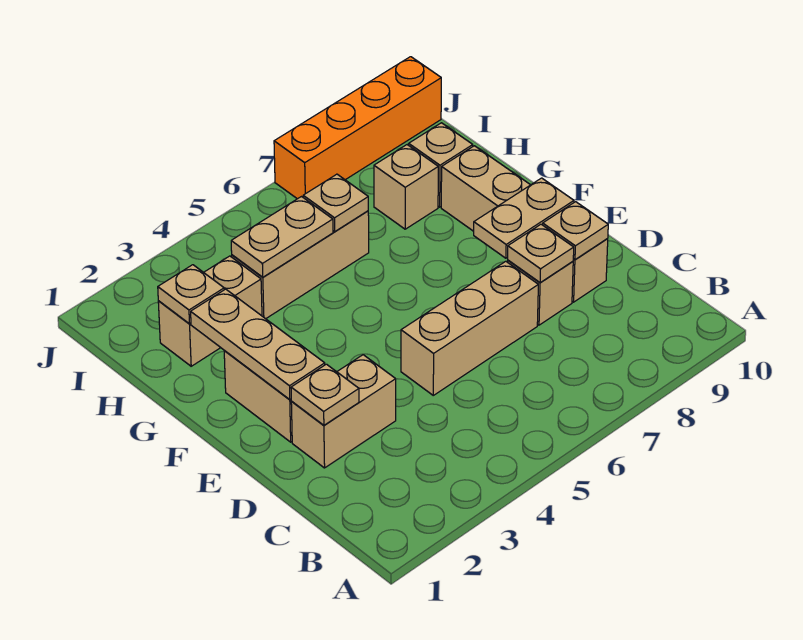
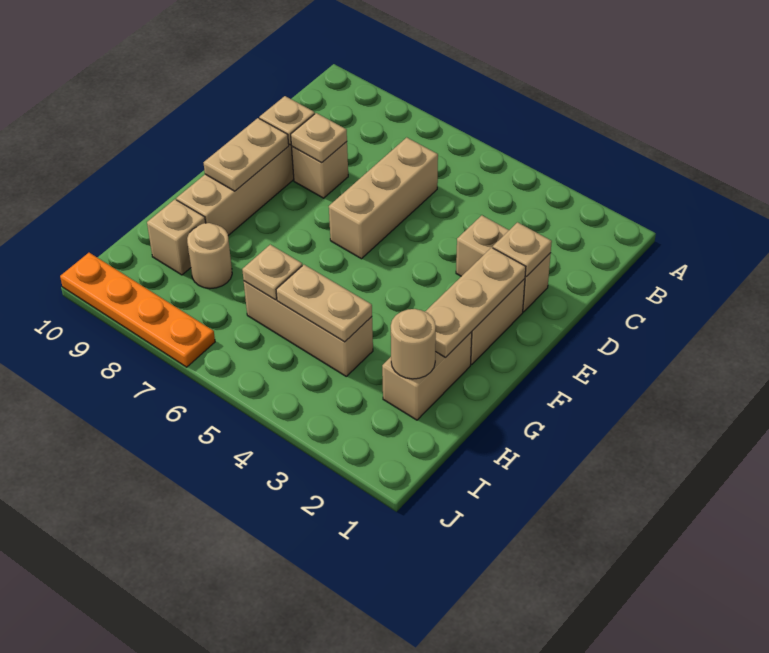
tan brick D5:D7 level 1 -> tan brick C6:E6 level 1
tan plate E8:E9 level 2 -> tan plate E9:F9 level 2
tan brick H2:H3 level 1 -> tan brick G2:H2 level 1
tan plate H2 level 2 -> tan round brick H2 level 2
tan brick H8 level 1 -> tan round brick H8 level 1
orange brick J7:J10 level 1 -> orange plate J7:J10 level 1

